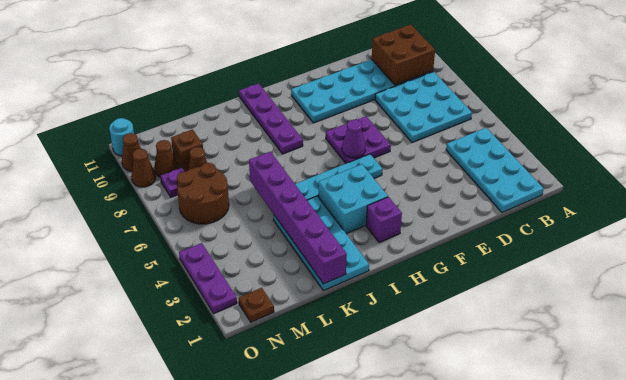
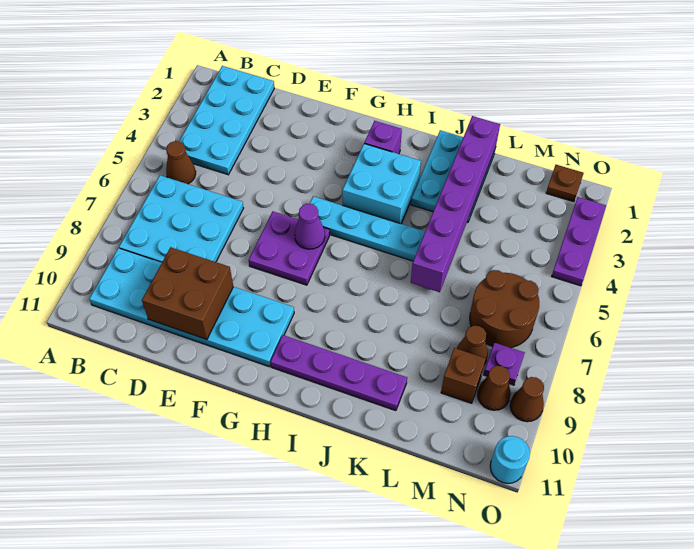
brown brick B9:C10 level 2 -> brown brick D9:E10 level 2
purple plate I8:I11 level 1 -> purple plate H10:K10 level 1
cyan plate J1:K4 level 1 -> cyan plate J1:K3 level 1
brown cone O10 level 1 -> brown cone B5 level 1

